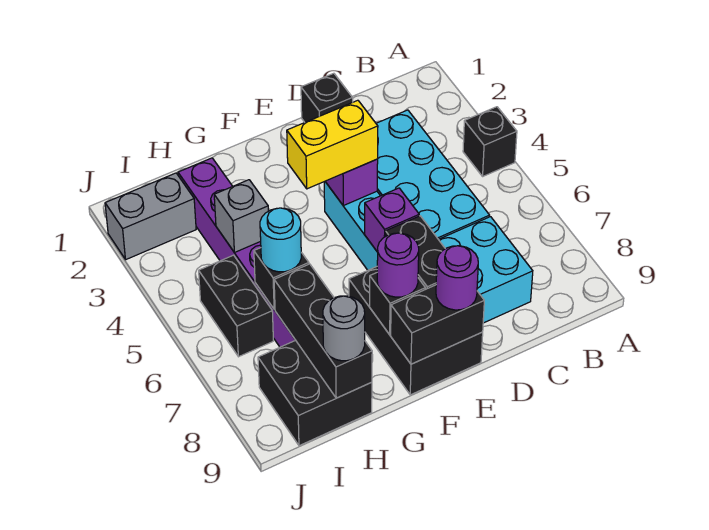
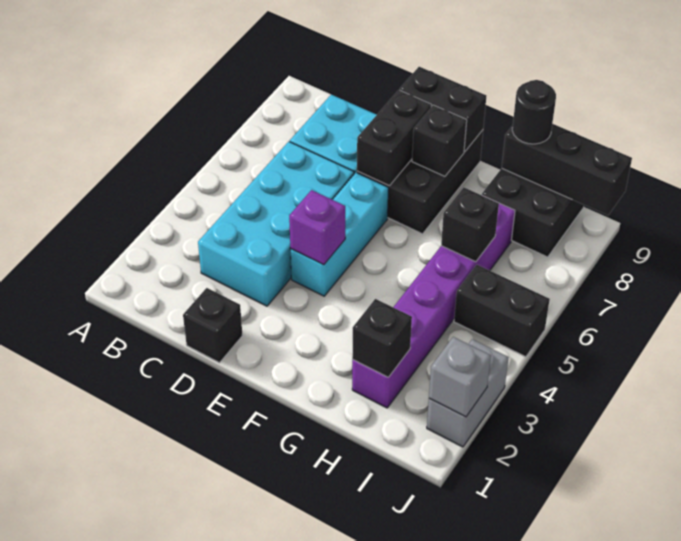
black brick A4 level 1 -> black brick H2 level 2
yellow brick E4:F4 level 3 -> none
purple brick E6 level 2 -> none
purple round brick E9 level 3 -> none
purple round brick F8 level 3 -> none
grey brick H4 level 2 -> grey brick J2 level 2
cyan round brick H6 level 3 -> none
black brick H7:H9 level 2 -> black brick H9:J9 level 2
grey round brick H9 level 3 -> black round brick H9 level 3
grey brick I2:J2 level 1 -> grey brick J2:J3 level 1
black brick I5:I6 level 1 -> black brick I5:J5 level 1

